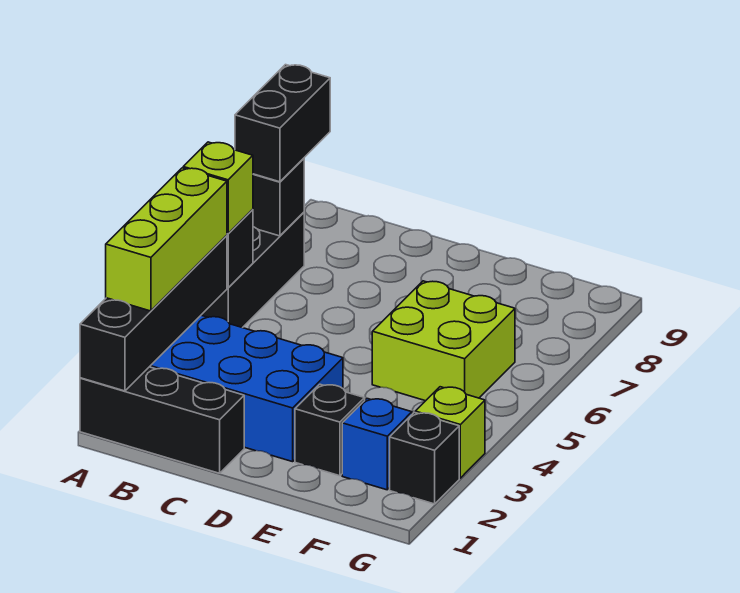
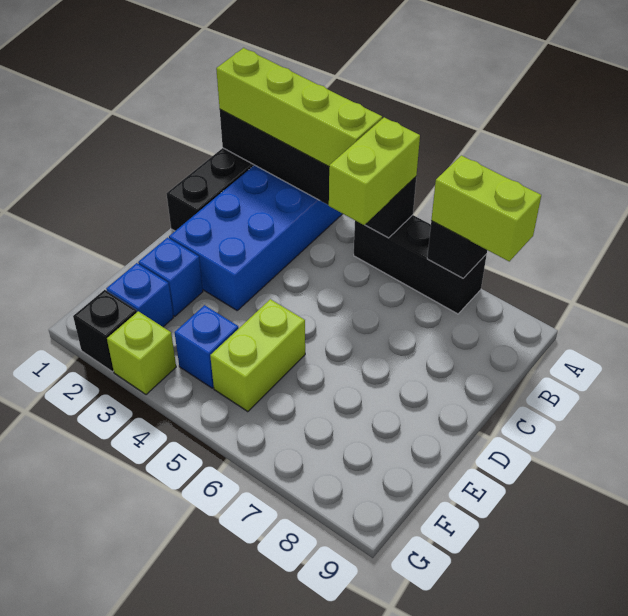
lime brick A2:A4 level 3 -> lime brick A1:A4 level 3
lime brick A5 level 3 -> lime brick A5:B5 level 3
black brick A7:A8 level 3 -> lime brick A7:A8 level 3
black brick E2 level 1 -> blue brick E2 level 1
lime brick E5:F6 level 1 -> lime brick E5:F5 level 1
none -> blue brick F4 level 1

